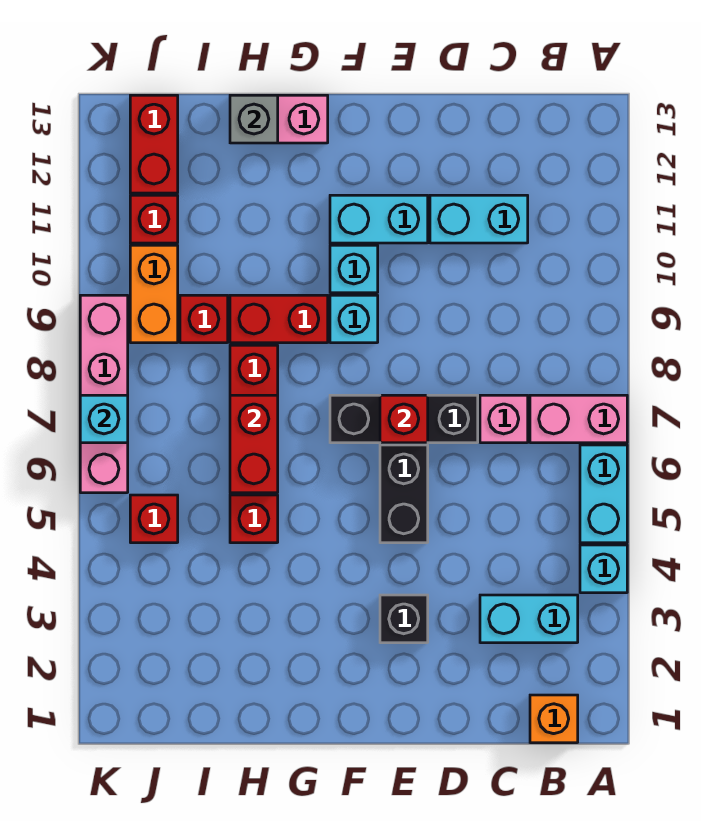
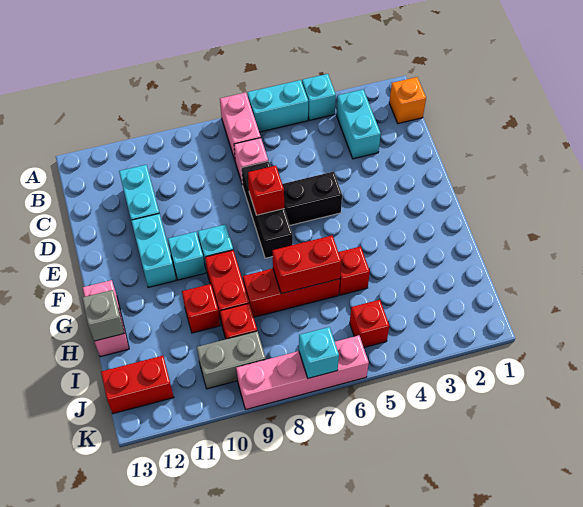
black brick E3 level 1 -> none
orange brick J9:J10 level 1 -> grey brick J9:J10 level 1
red brick J11 level 1 -> red brick H10 level 1

